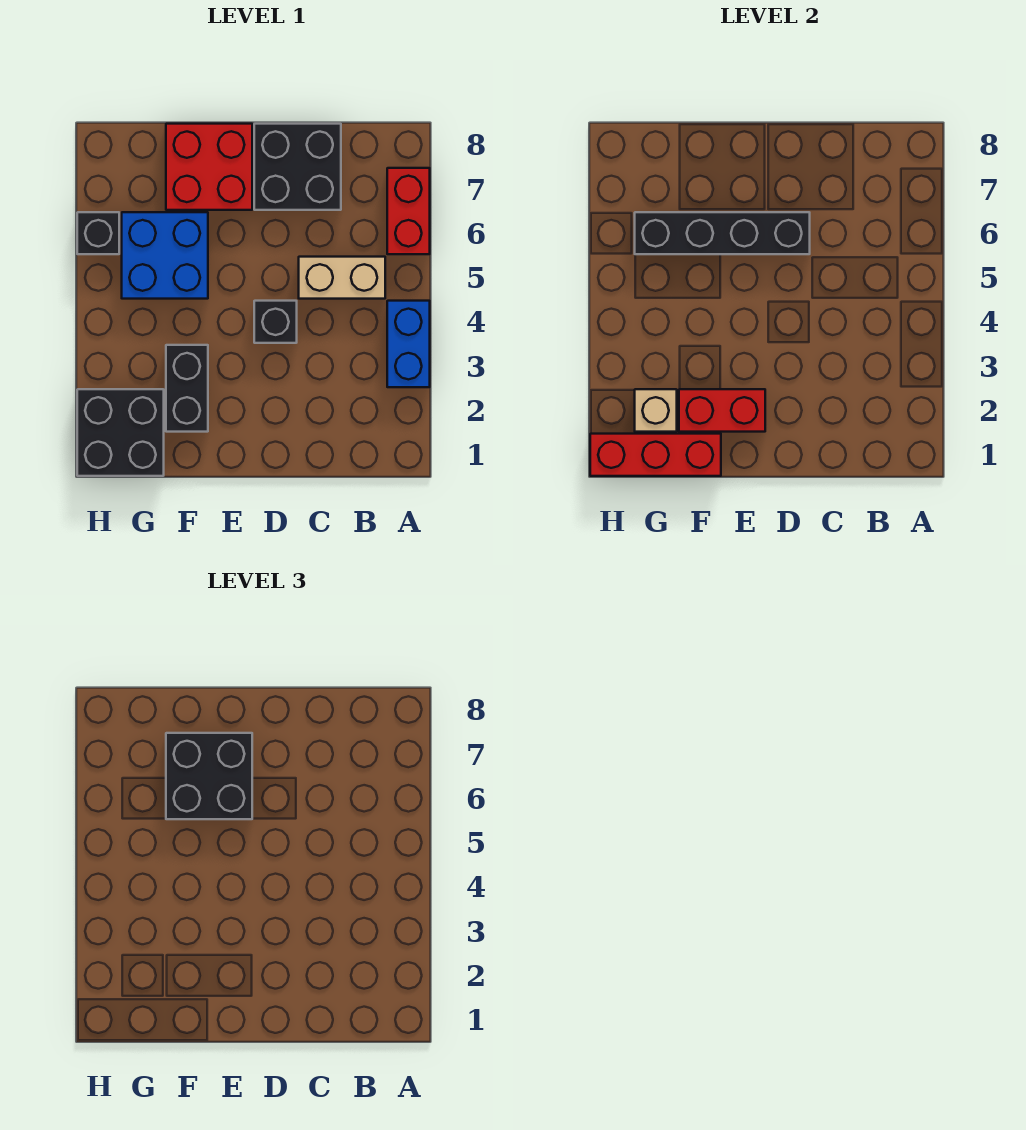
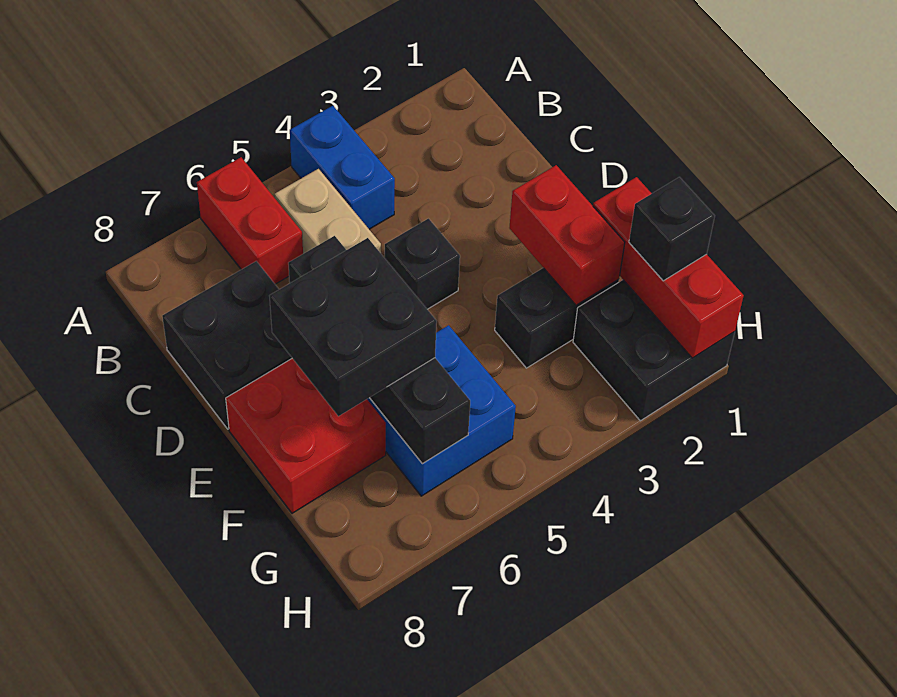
blue brick A3:A4 level 1 -> blue brick A4:B4 level 1
red brick A6:A7 level 1 -> red brick A6:B6 level 1
tan brick G2 level 2 -> none
black brick H6 level 1 -> black brick G1 level 3

